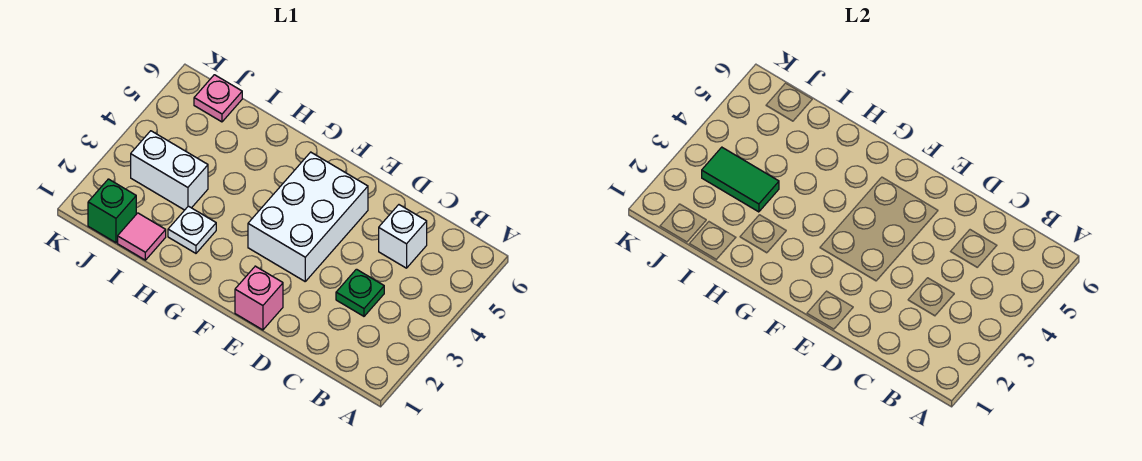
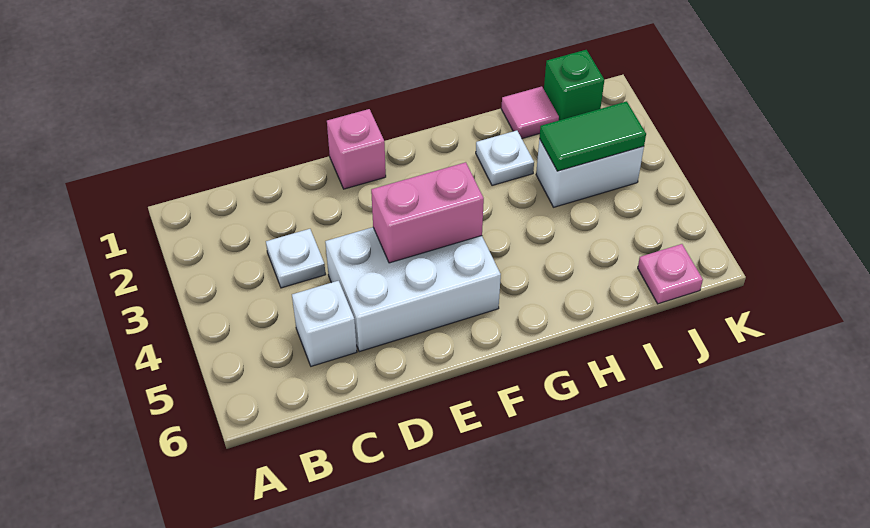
green plate C3 level 1 -> white plate C3 level 1
white brick E3:F5 level 1 -> white brick D4:F5 level 1
none -> pink brick E4:F4 level 2

